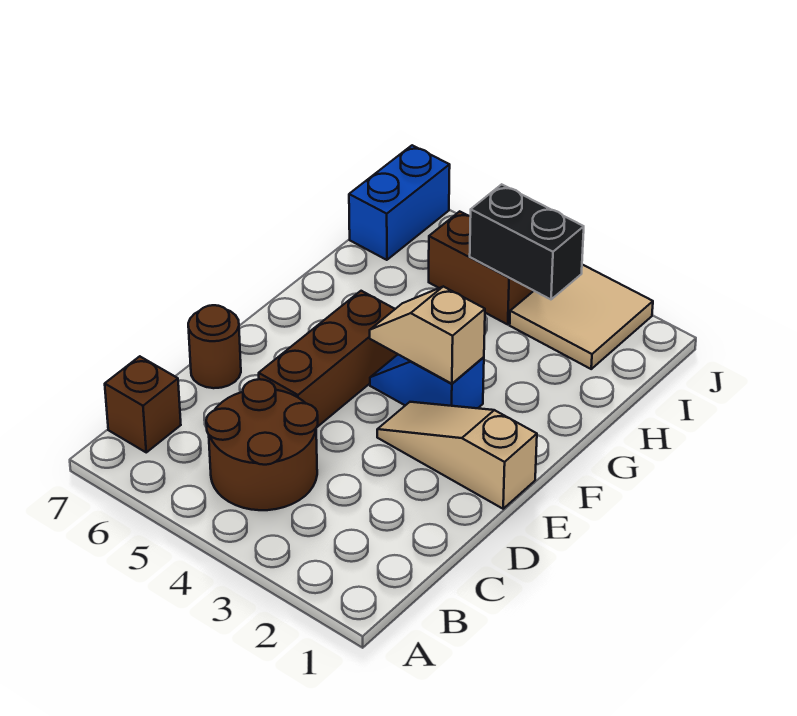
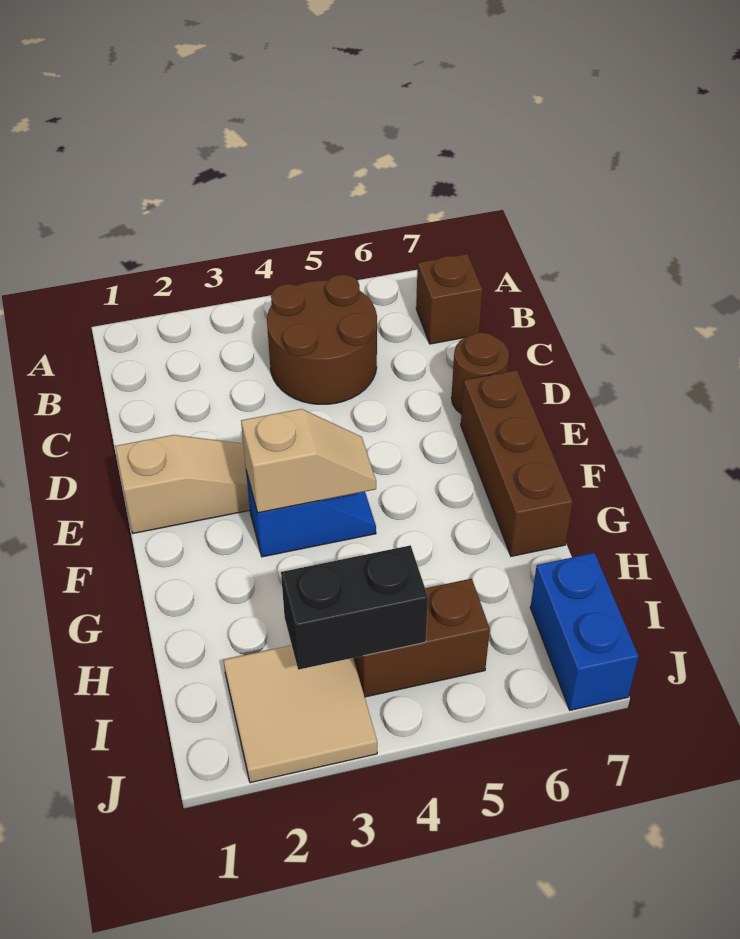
brown brick D5:F5 level 1 -> brown brick E7:G7 level 1

